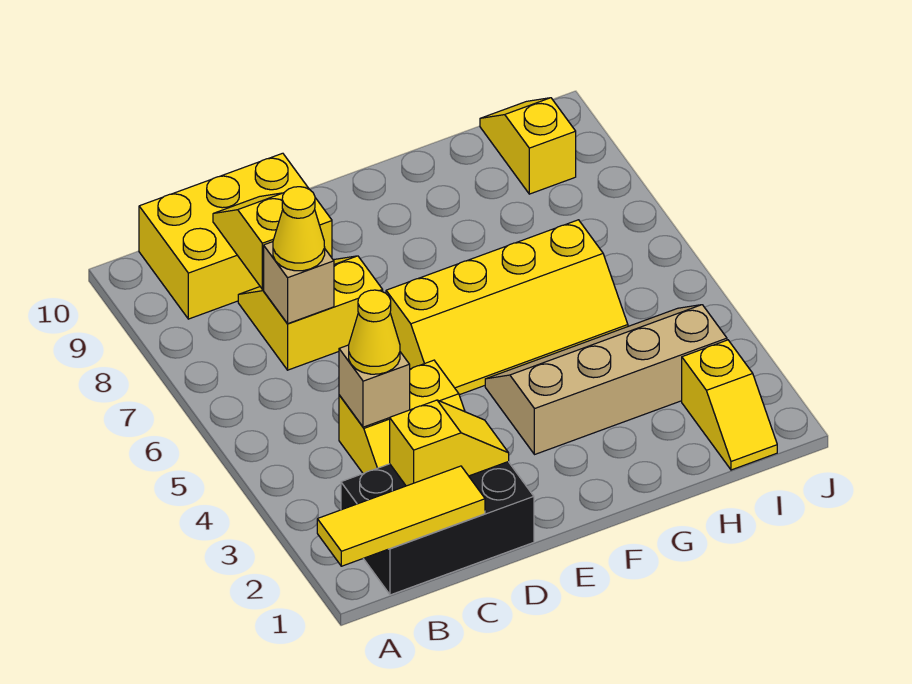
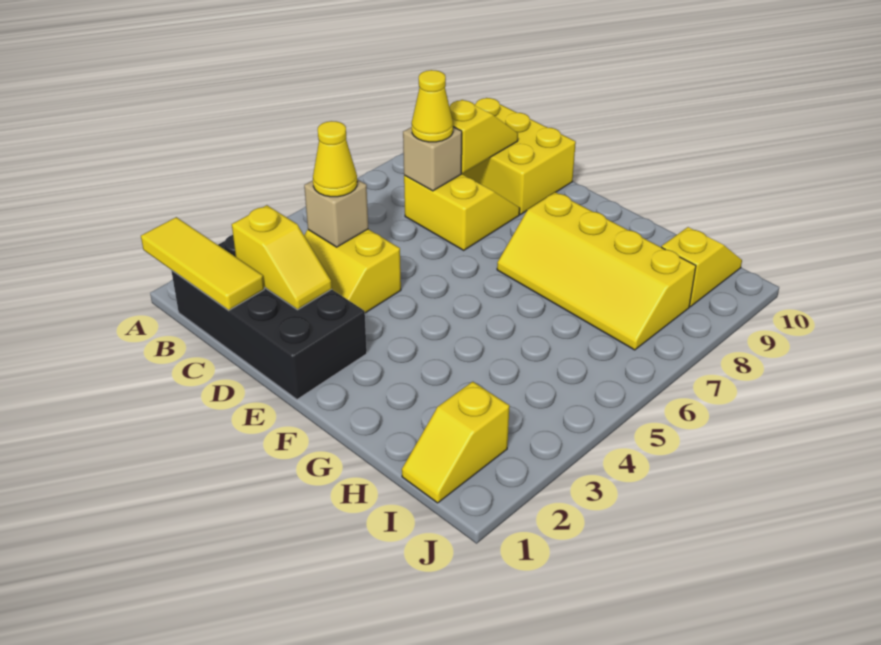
black brick B1:D2 level 1 -> black brick B1:E2 level 1
yellow slope E5:H6 level 1 top 6 -> yellow slope F7:I8 level 1 top 8
tan slope F3:I4 level 1 top 3 -> none

